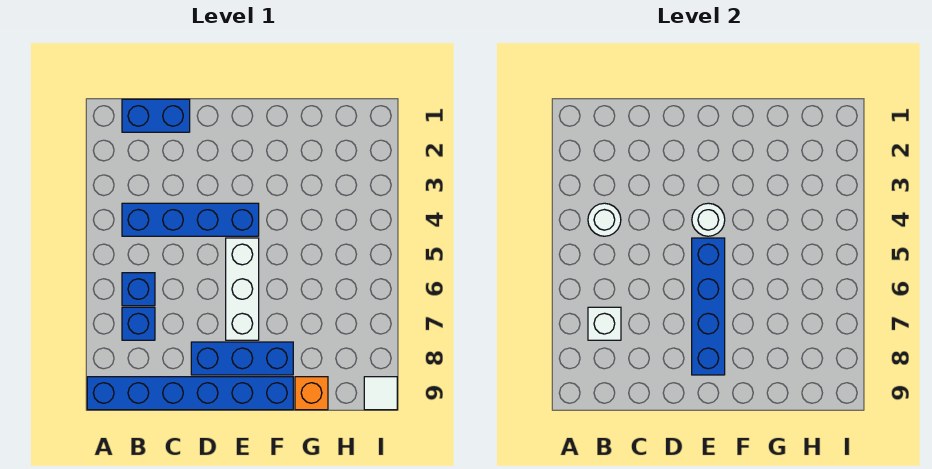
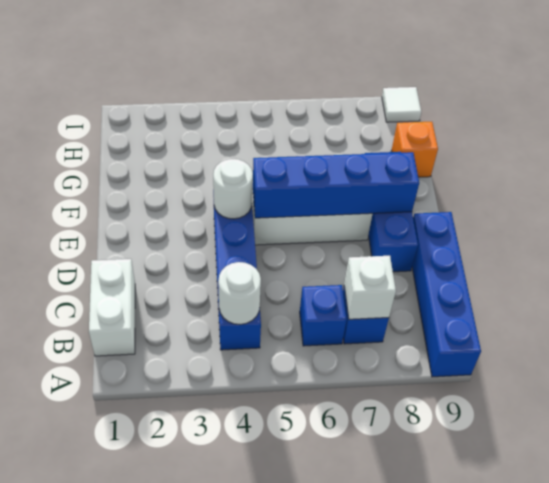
blue brick A9:F9 level 1 -> blue brick A9:D9 level 1
blue brick B1:C1 level 1 -> white brick B1:C1 level 1

